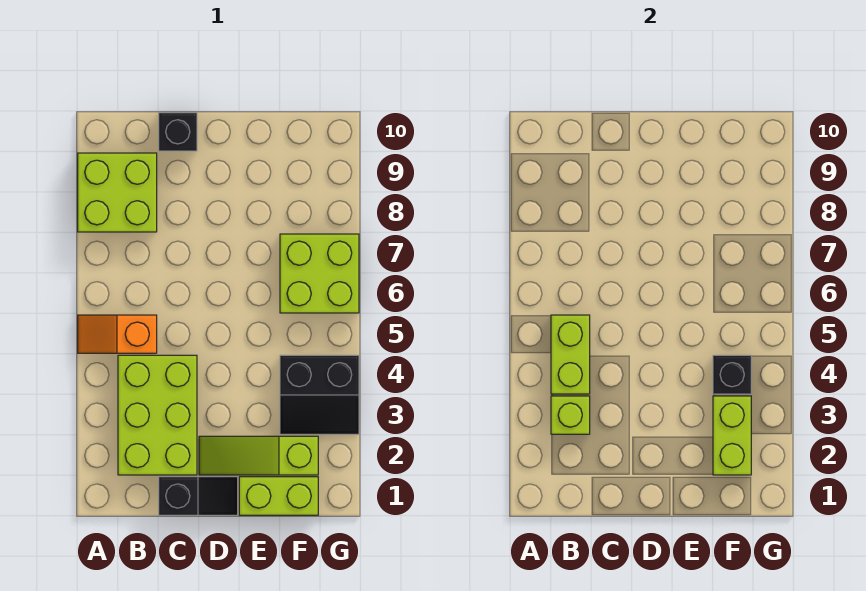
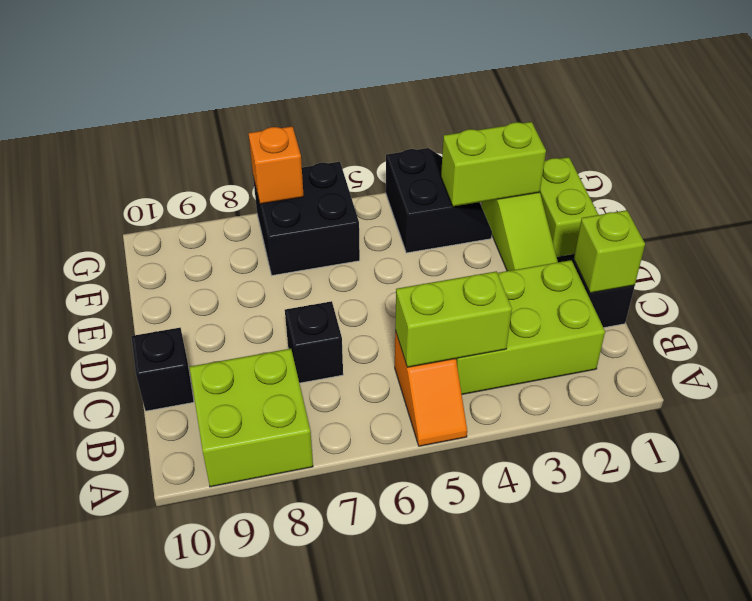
lime brick B3 level 2 -> lime brick C1 level 2
black brick F4 level 2 -> black brick C7 level 1
lime brick F6:G7 level 1 -> black brick F6:G7 level 1
none -> orange brick G7 level 2

